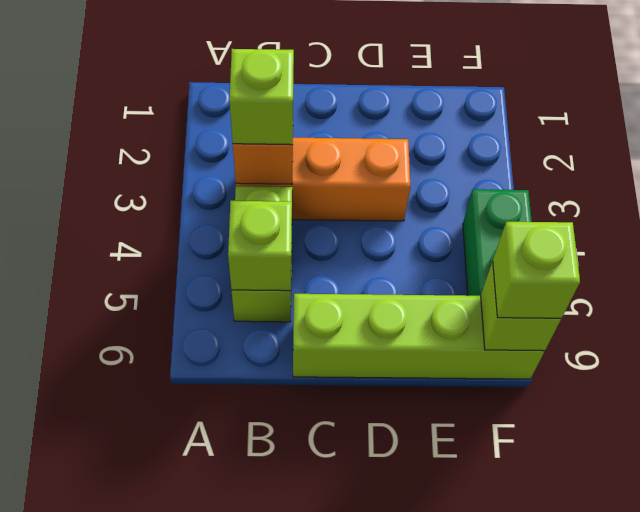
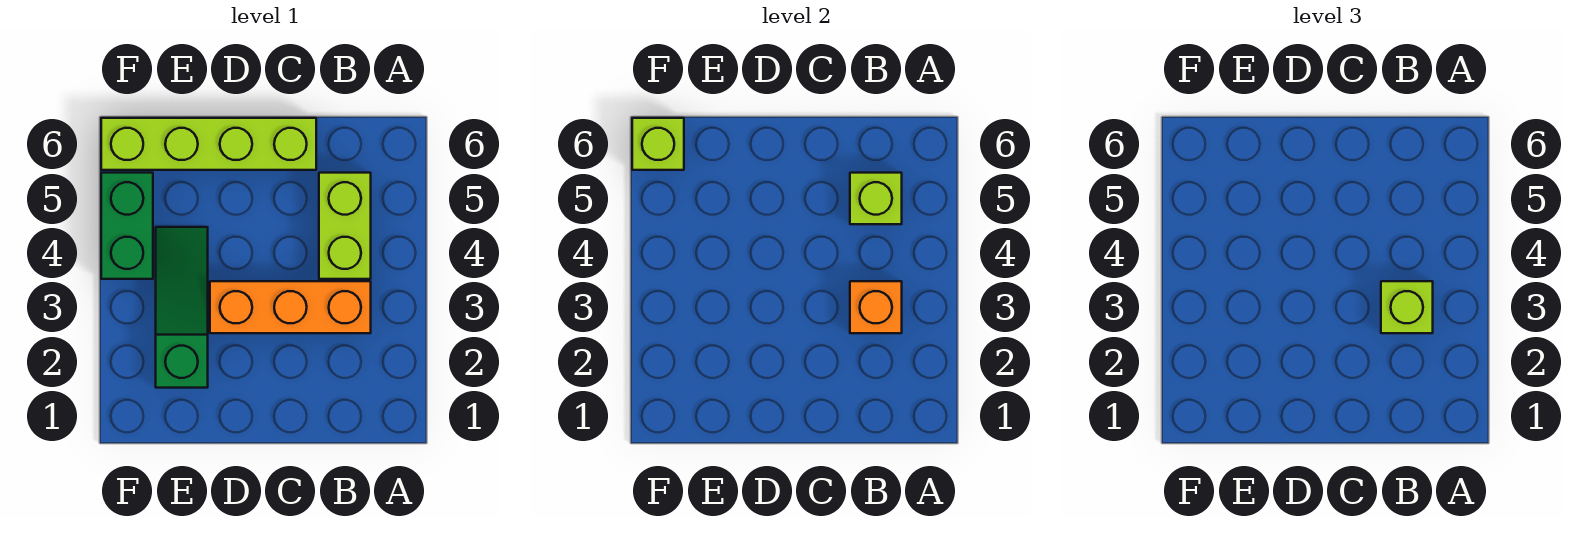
none -> green slope E2:E4 level 1 top 2
lime brick F6 level 3 -> none

